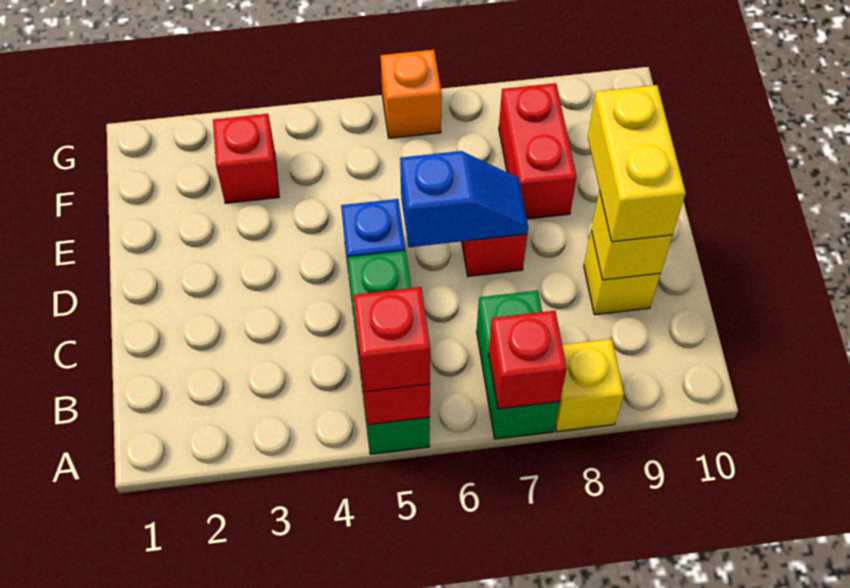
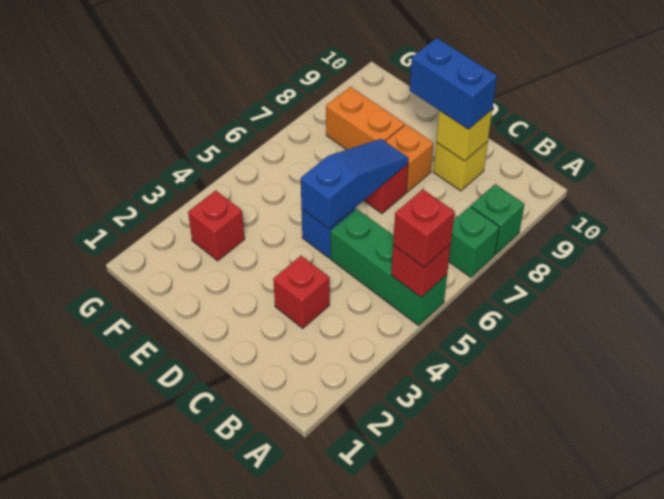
green brick A7:B7 level 1 -> green brick A7 level 1
red brick A7 level 2 -> red brick C3 level 1
yellow brick A8 level 1 -> green brick A8 level 1
yellow brick C9:D9 level 3 -> blue brick C9:D9 level 3
blue slope D6:D7 level 2 top 6 -> blue slope D5:D7 level 2 top 5
red brick E8:F8 level 1 -> orange brick E8:F8 level 1
orange brick G6 level 1 -> orange brick D8 level 1

